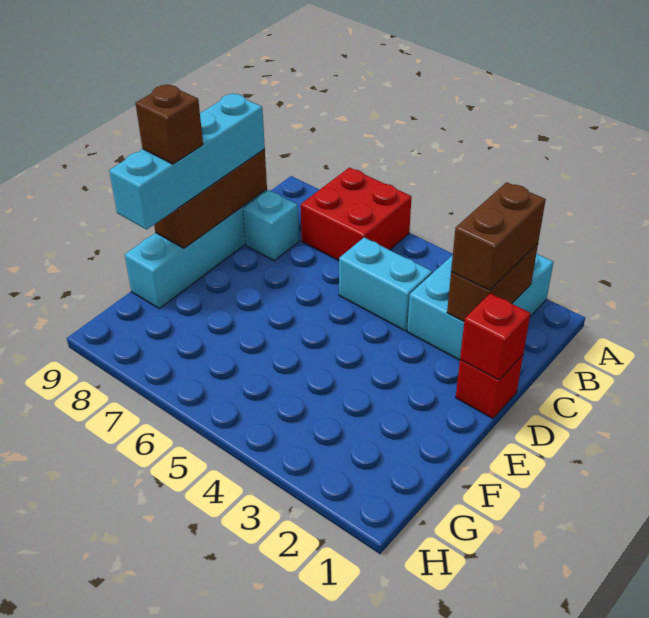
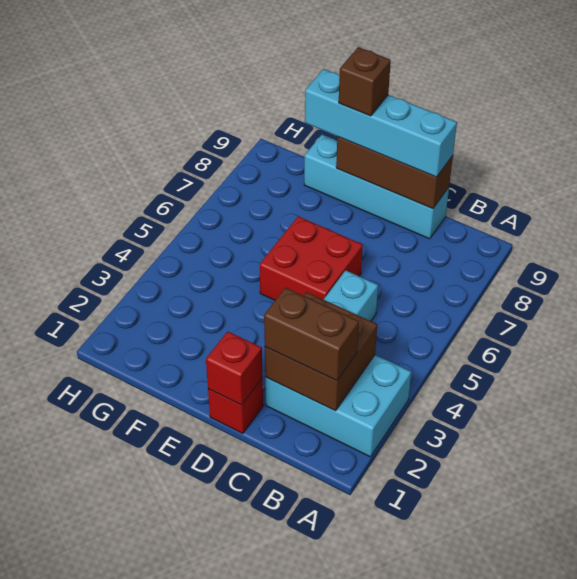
red brick A6:B7 level 1 -> red brick D5:E6 level 1
brown brick B2:C2 level 2 -> brown brick B2:C3 level 2
cyan brick C8 level 1 -> none

